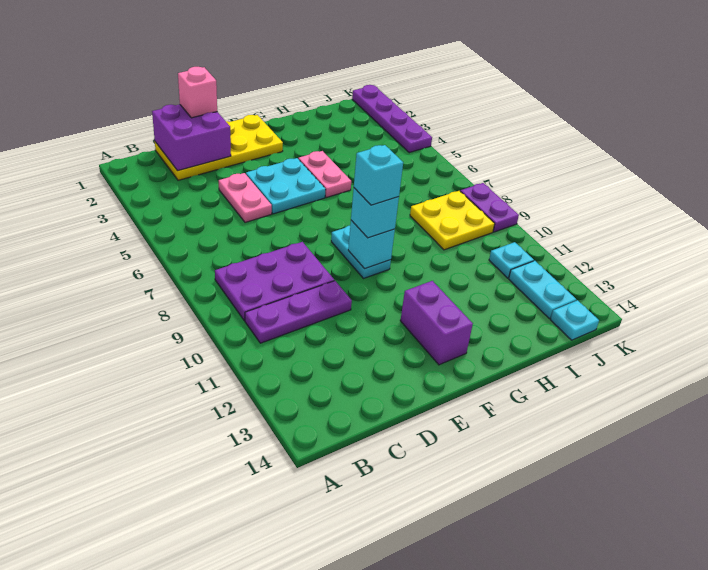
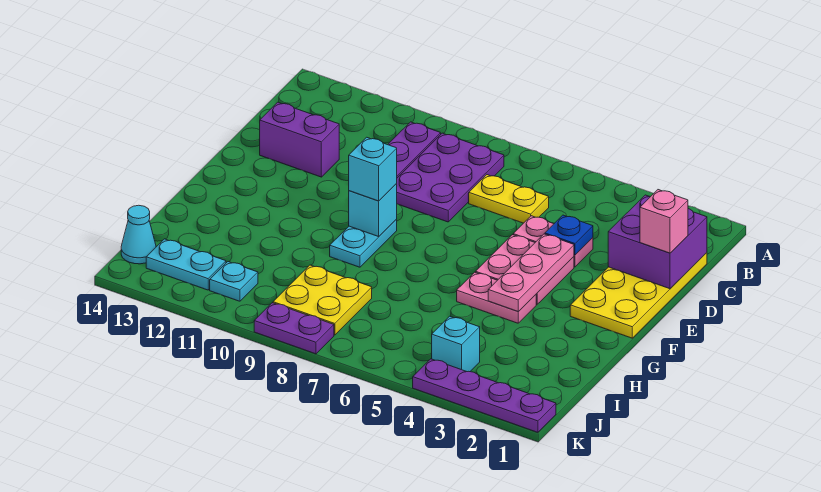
none -> yellow plate C6:C7 level 1
none -> blue plate D4 level 2
cyan plate E4:F5 level 1 -> pink plate E4:F5 level 1
none -> pink plate E4:G4 level 2
cyan plate F8:F9 level 1 -> cyan plate F9:G9 level 1
cyan brick F9 level 4 -> cyan brick J4 level 1
purple brick F12:F13 level 1 -> purple brick D12:D13 level 1
cyan plate J14 level 1 -> cyan cone J14 level 1

